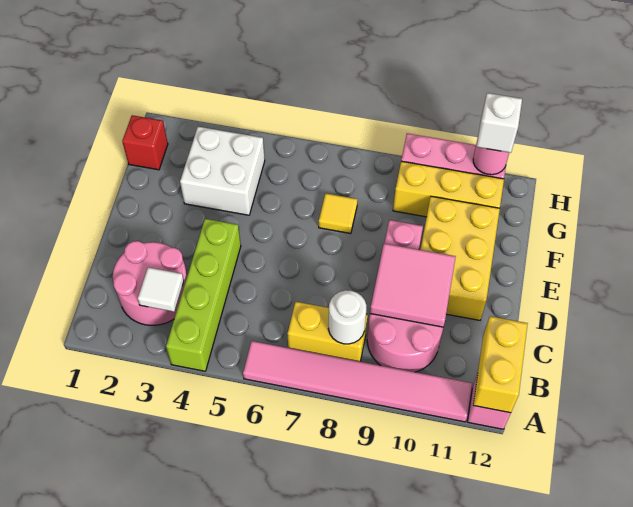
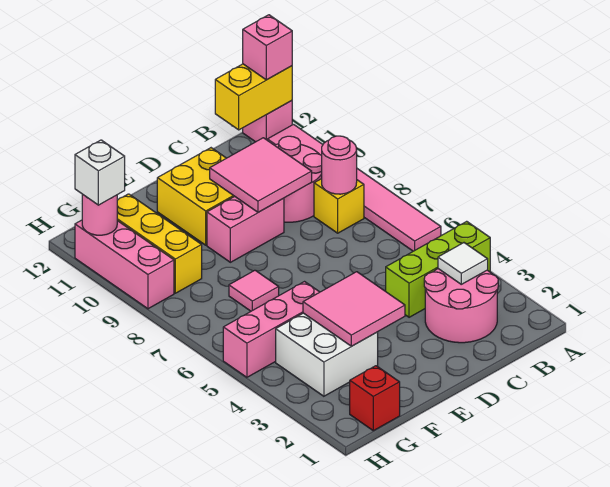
lime brick A4:D4 level 1 -> lime brick A4:C4 level 1
none -> pink brick A12 level 3
yellow brick B7:B8 level 1 -> yellow brick B8 level 1
white round brick B8 level 2 -> pink round brick B8 level 2
yellow brick D10:F11 level 1 -> yellow brick D10:E11 level 1
none -> pink tile E3:F4 level 2
none -> pink brick F5:H5 level 1
yellow tile F7 level 1 -> pink tile F7 level 1

